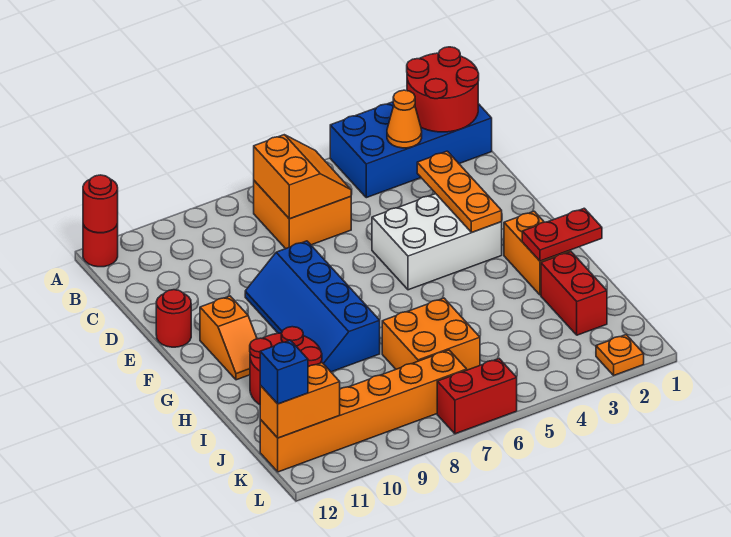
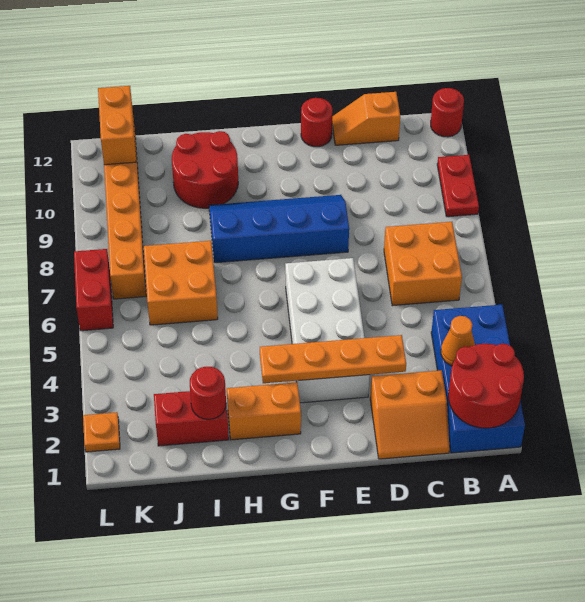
red round brick A12 level 2 -> red round brick I2 level 2
orange slope B6:C7 level 2 top 7 -> orange slope C1:D2 level 1 top 2
orange plate D3:F3 level 2 -> orange plate D3:G3 level 2
white brick E3:F5 level 1 -> white brick E3:F6 level 1
orange slope F11:G11 level 1 top F -> orange slope C12:D12 level 1 top C
red plate H1:H2 level 2 -> red plate A9:A10 level 1
blue brick K12 level 3 -> none

